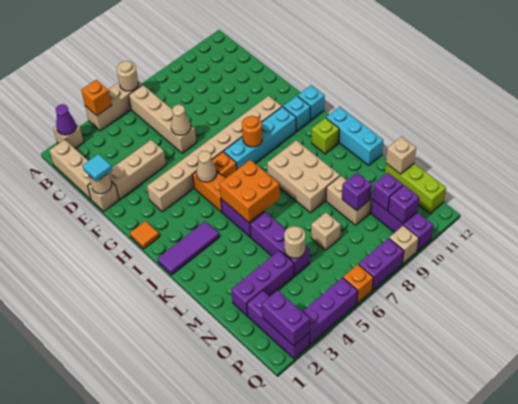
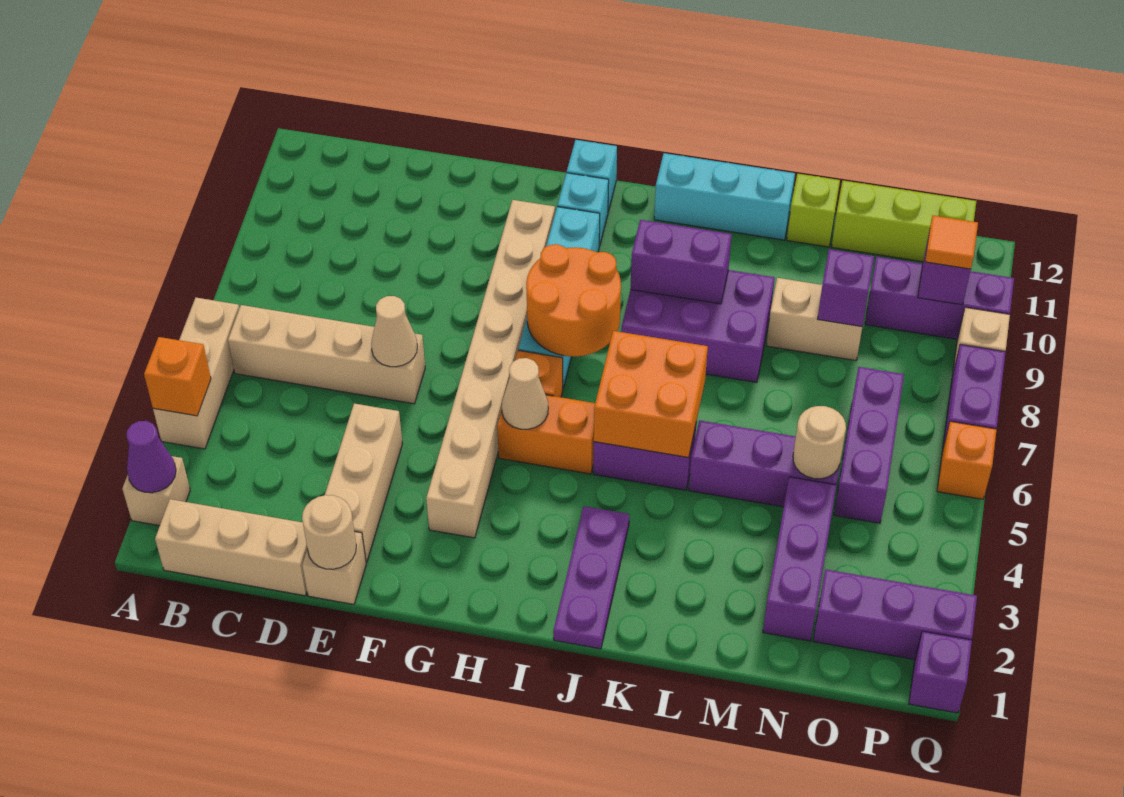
tan round brick A6 level 2 -> none
cyan tile E1 level 3 -> none
orange tile H1 level 1 -> orange tile P10 level 3
orange round brick H8 level 2 -> orange round brick H7:I8 level 2
purple tile J1:J3 level 1 -> purple plate J1:J3 level 1
tan brick J8:L9 level 1 -> purple brick J8:L9 level 1
lime brick J11 level 1 -> lime brick M12 level 1
tan brick N7 level 1 -> none
tan brick N12 level 2 -> none
purple brick O10 level 2 -> purple brick Q1 level 1
purple brick P2:Q2 level 2 -> purple brick J9:K9 level 2
purple brick Q3:Q5 level 1 -> purple brick O5:O7 level 1

